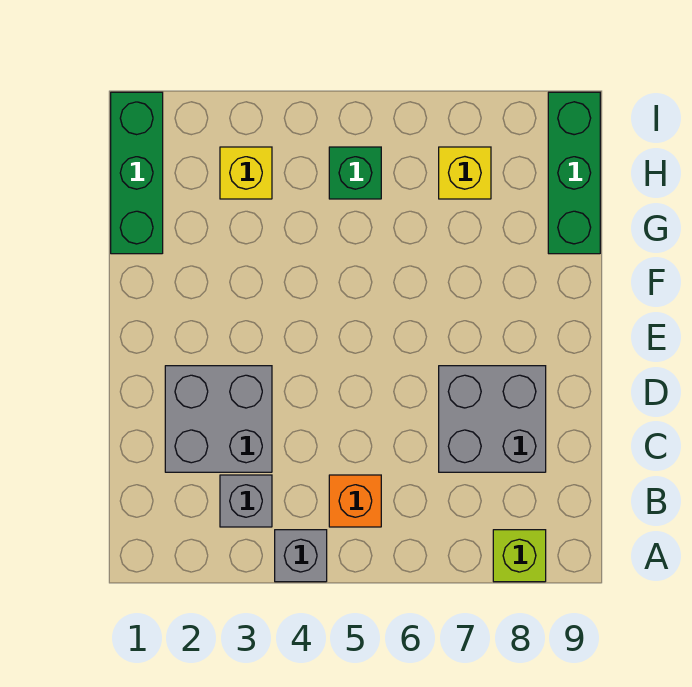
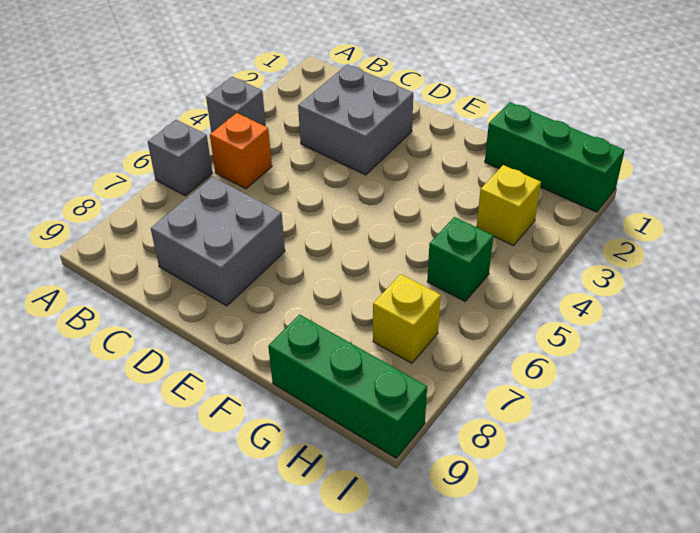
lime brick A8 level 1 -> none
grey brick B3 level 1 -> grey brick A6 level 1

